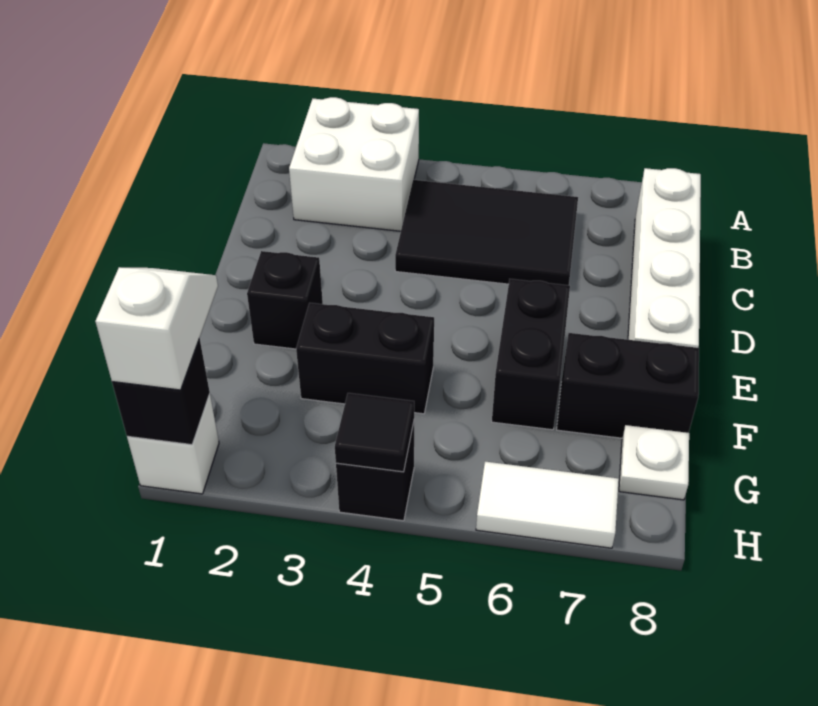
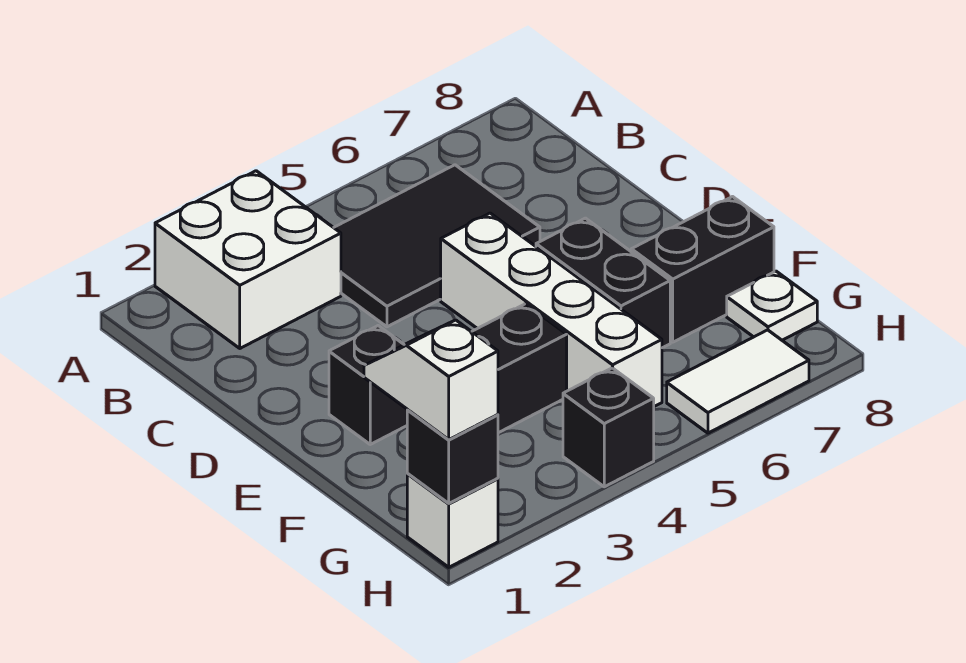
white brick B8:E8 level 1 -> white brick D5:G5 level 1
black tile H4 level 2 -> none

